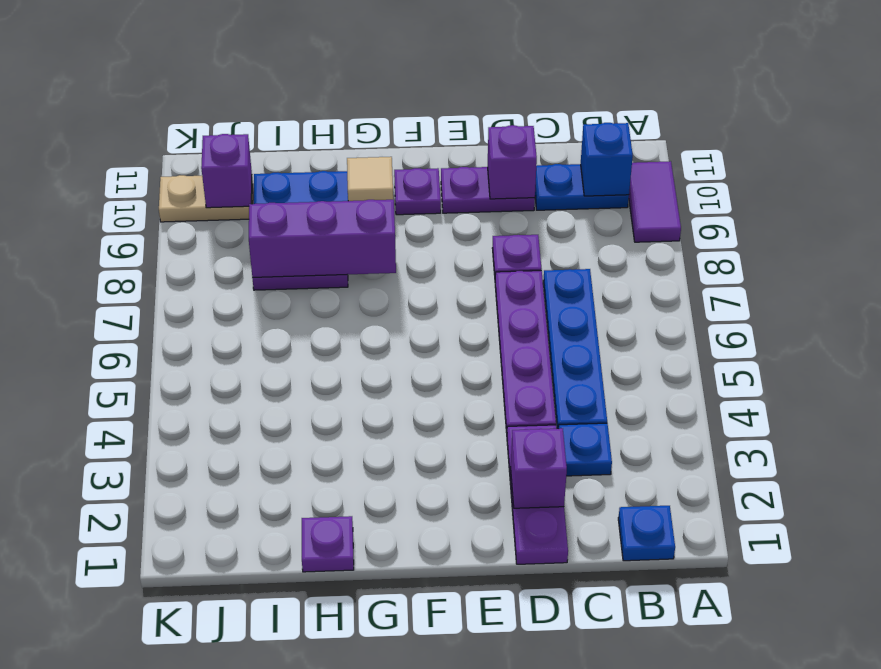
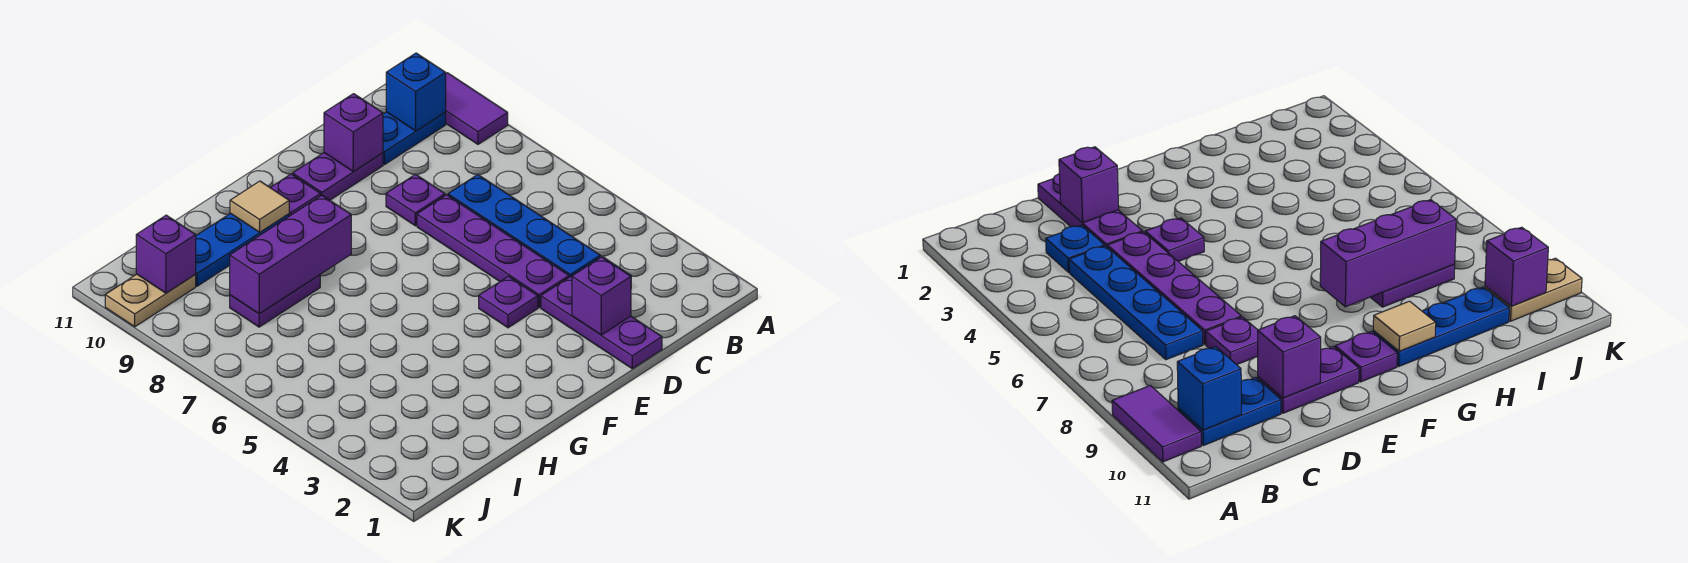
blue plate B1 level 1 -> none
purple plate H1 level 1 -> purple plate E4 level 1

